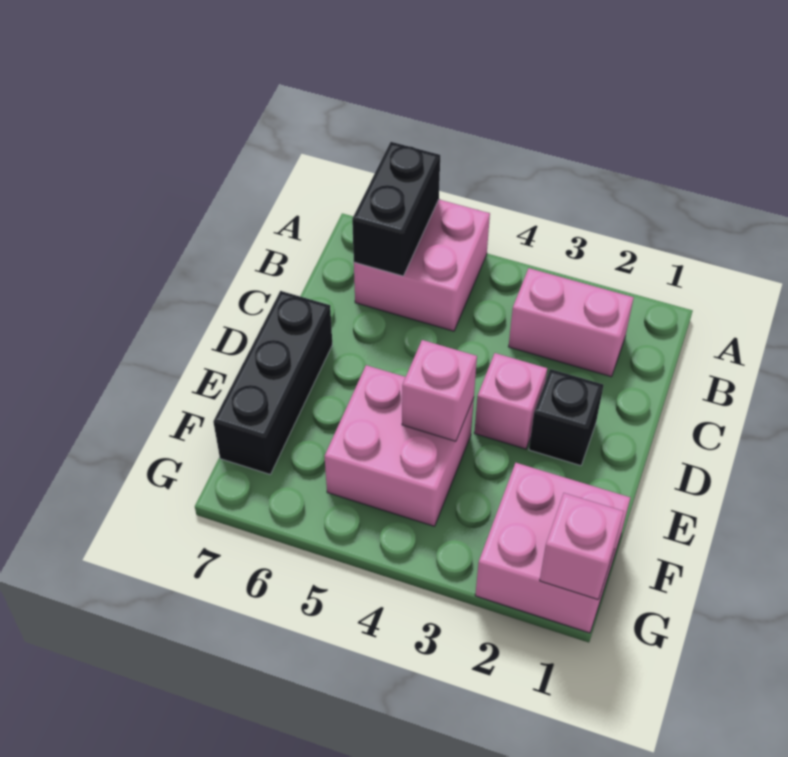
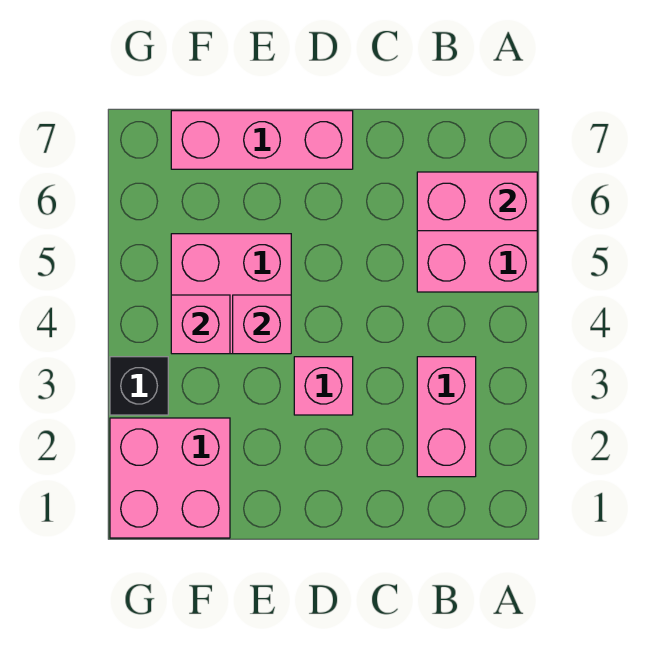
black brick A6:B6 level 2 -> pink brick A6:B6 level 2
black brick D2 level 1 -> black brick G3 level 1
black brick D7:F7 level 1 -> pink brick D7:F7 level 1
pink brick G1 level 2 -> pink brick F4 level 2

